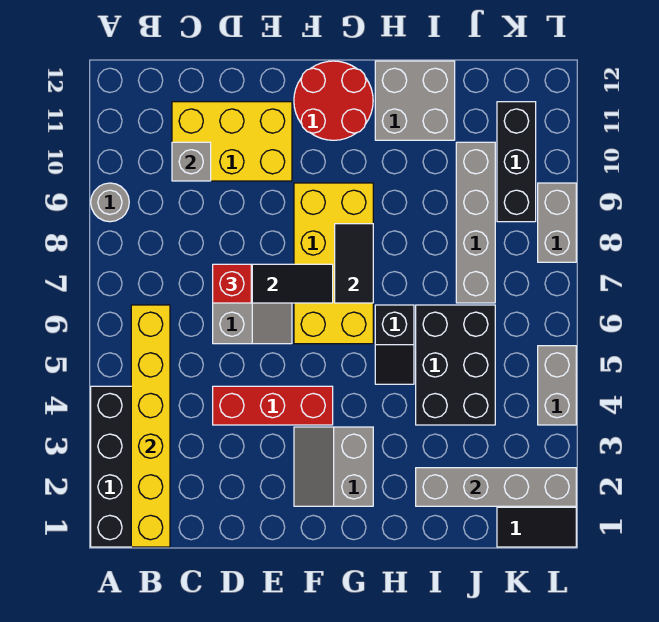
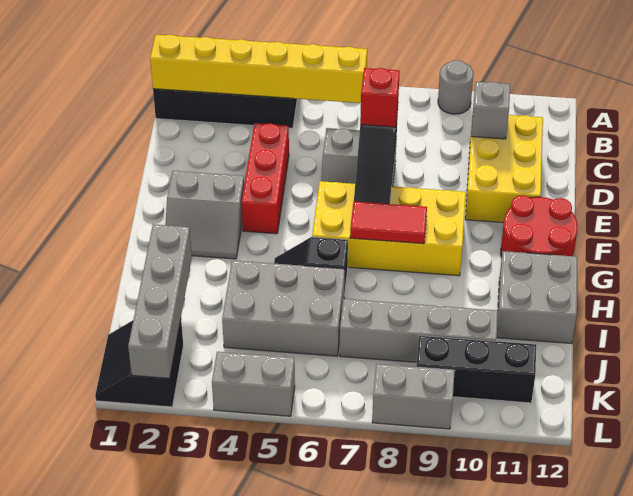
grey slope F2:G3 level 1 top G -> grey slope F2:G3 level 1 top F
black tile G7:G8 level 2 -> red tile G7:G8 level 2
black brick I4:J6 level 1 -> grey brick I4:J6 level 1

